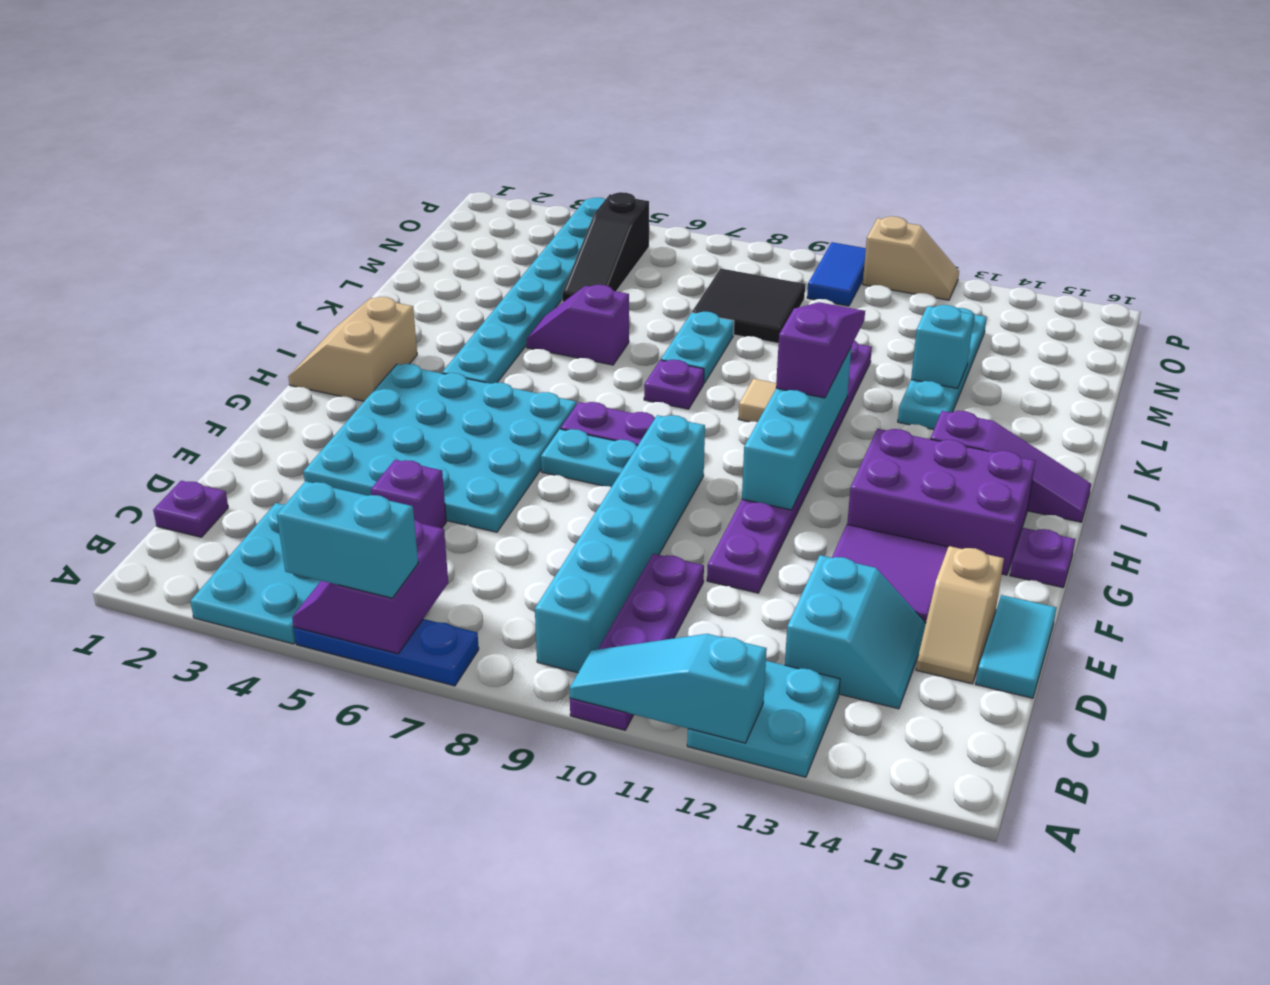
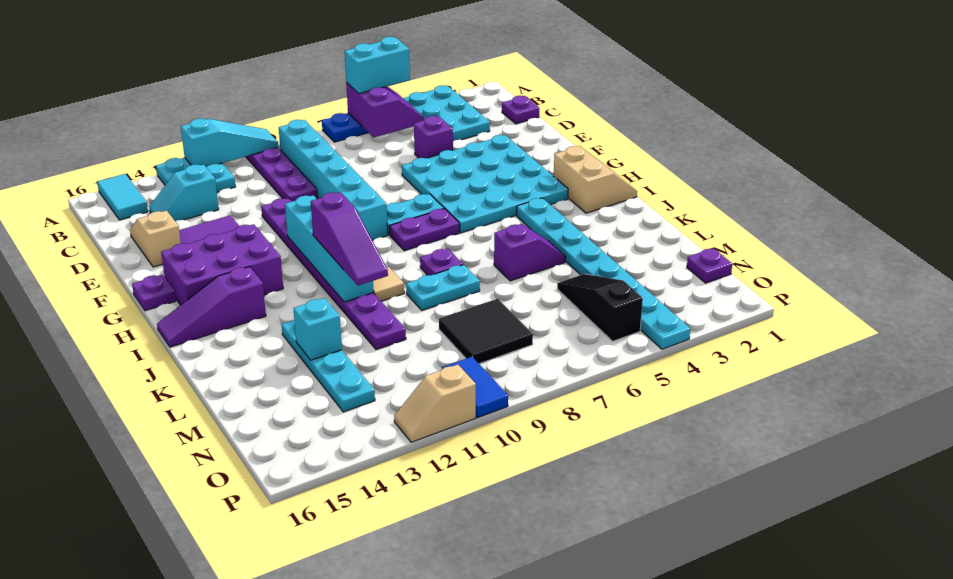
cyan slope C13:D14 level 1 top 13 -> cyan slope C13:C14 level 1 top 13
cyan tile D16:E16 level 1 -> cyan tile A15:B15 level 1
cyan plate K8:L8 level 1 -> cyan plate K8:K9 level 1
none -> purple plate N1 level 1

